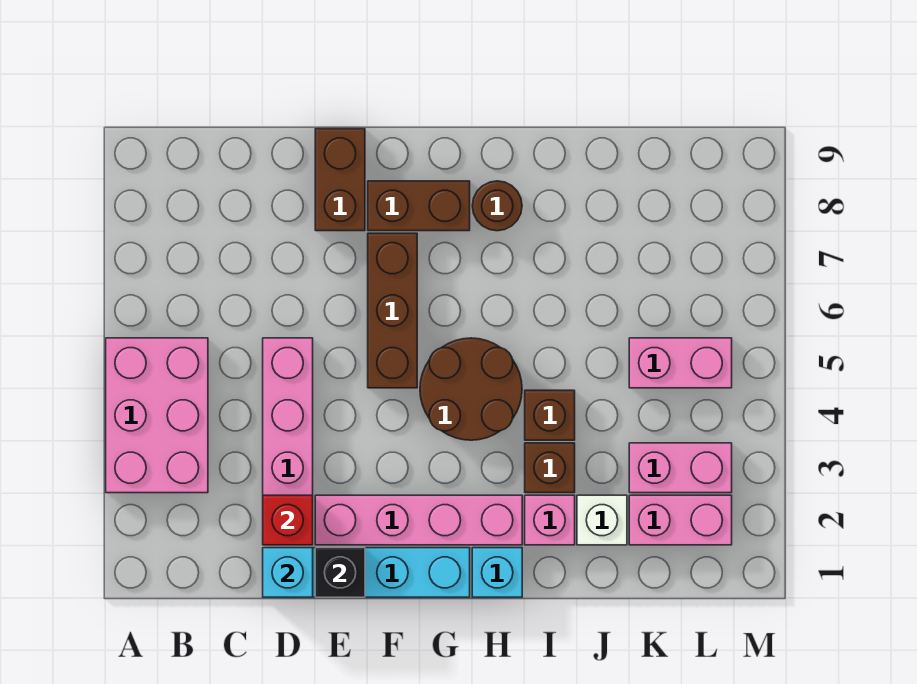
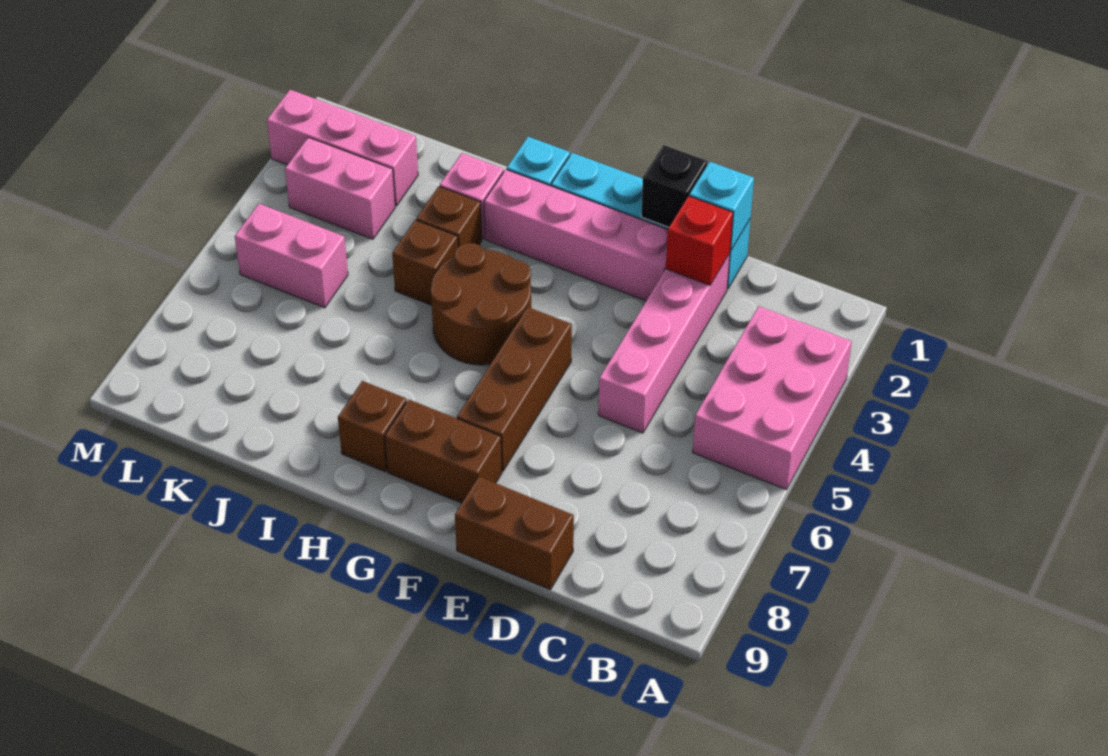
brown brick E8:E9 level 1 -> brown brick D9:E9 level 1
brown round brick H8 level 1 -> brown brick H8 level 1
white brick J2 level 1 -> none
pink brick K2:L2 level 1 -> pink brick K2:M2 level 1

